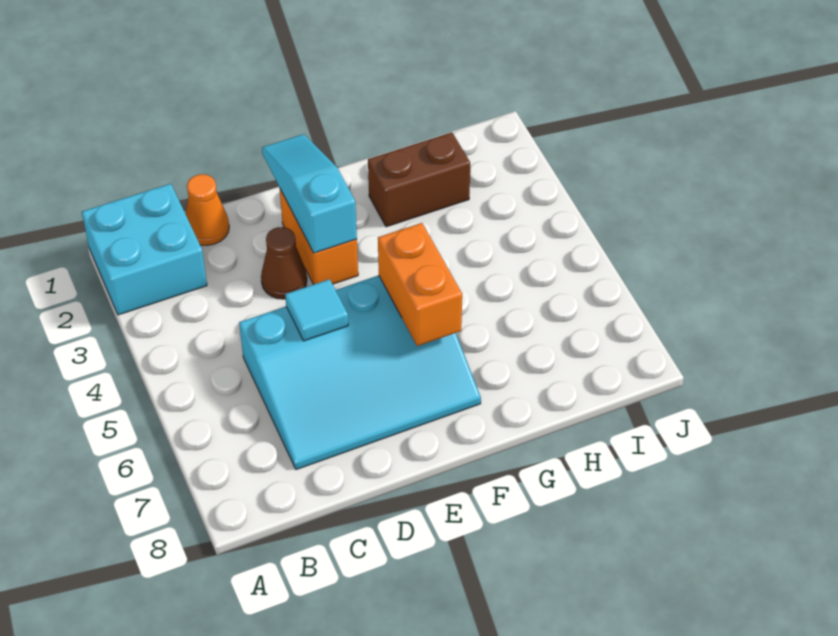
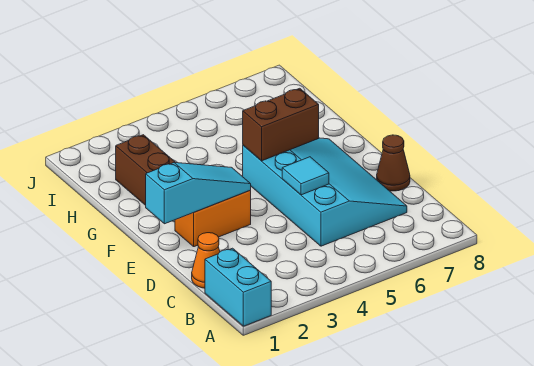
cyan brick A1:B2 level 1 -> cyan brick A1:B1 level 1
brown cone D3 level 1 -> brown cone D8 level 1
cyan slope E1:E3 level 2 top 3 -> cyan slope E1:E3 level 2 top 1
orange brick F5:F6 level 2 -> brown brick F5:F6 level 2

